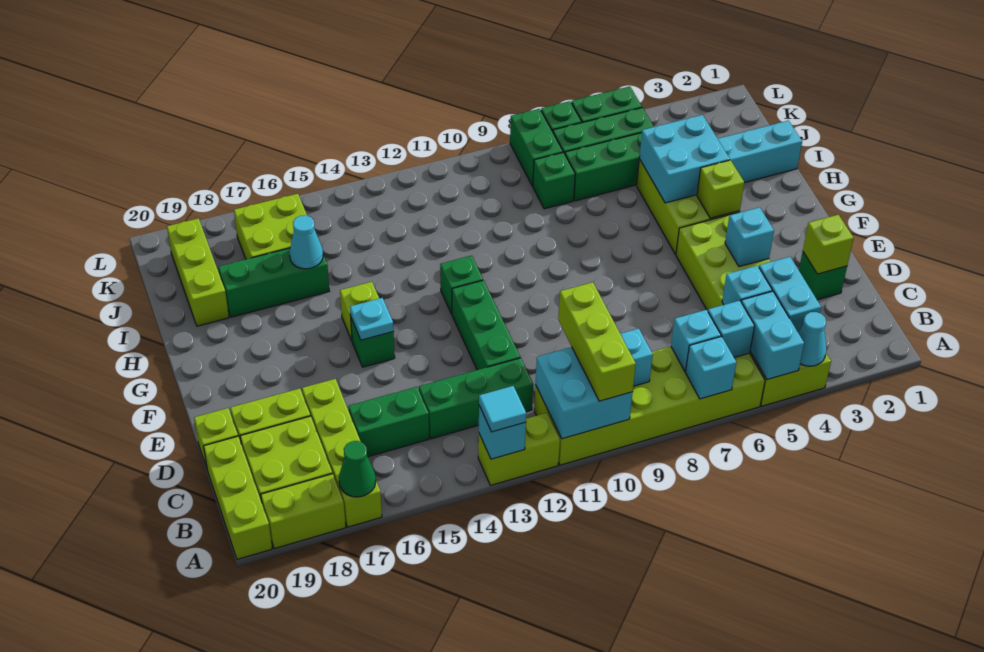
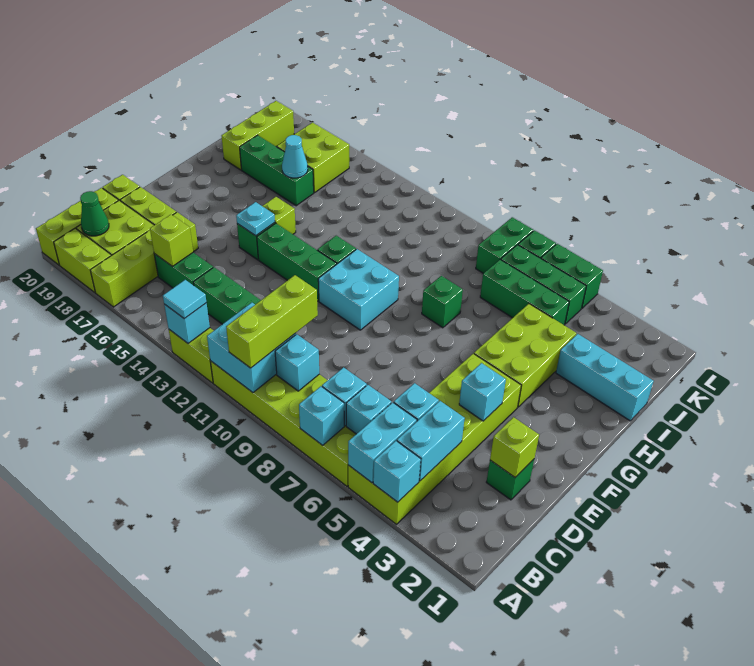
cyan cone A4 level 2 -> cyan brick A4 level 2
green cone A17 level 2 -> green cone B19 level 2
green brick D12:F12 level 1 -> green brick F12:F14 level 1
lime brick G4 level 2 -> lime brick C16 level 2
cyan brick H4:I5 level 2 -> cyan brick F10:G11 level 1
green brick J8 level 1 -> green brick H8 level 1

